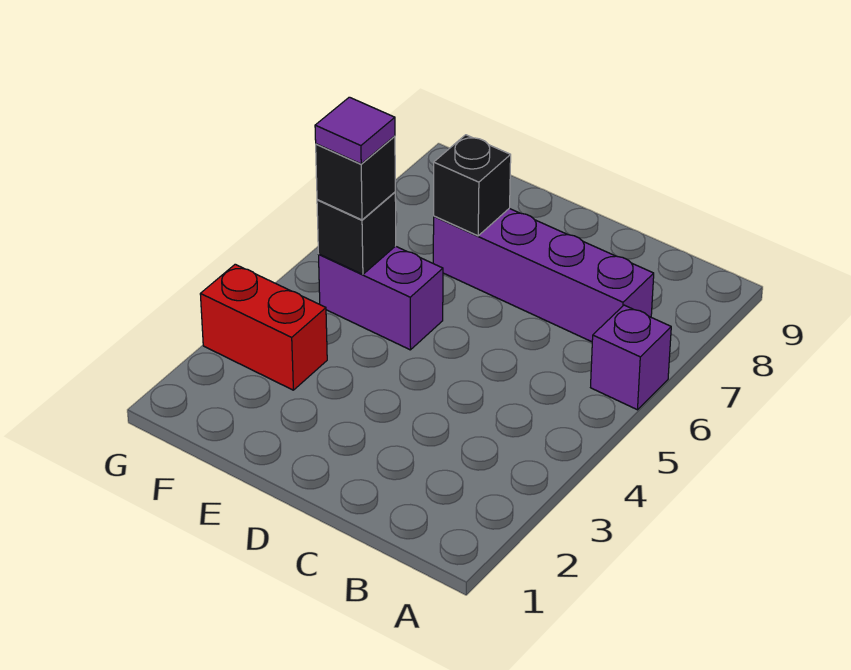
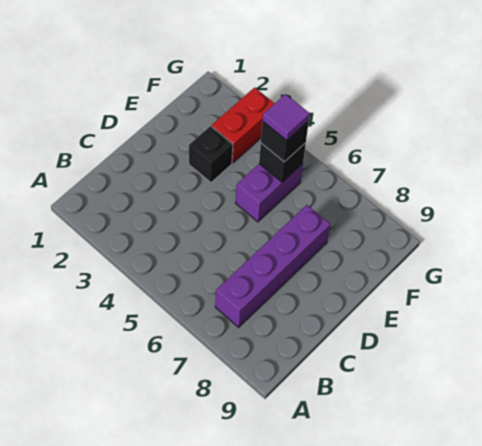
purple brick A6 level 1 -> none
black brick E7 level 2 -> black brick E3 level 1

